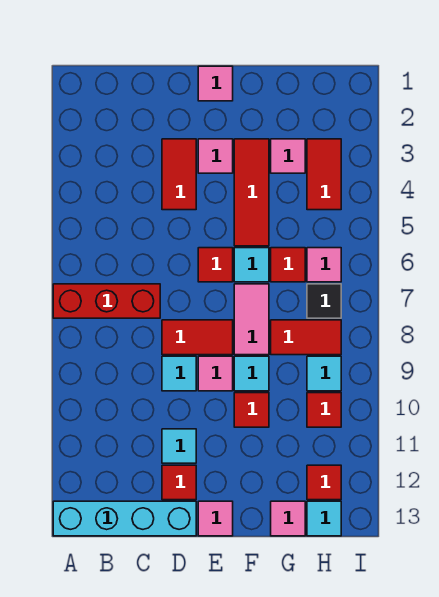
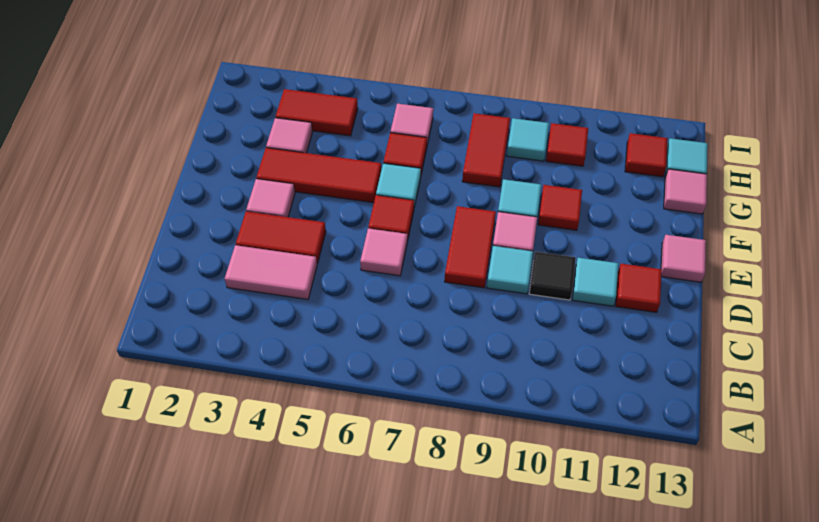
red brick A7:C7 level 1 -> none
cyan brick A13:D13 level 1 -> none
pink tile E1 level 1 -> pink tile D6 level 1
pink tile F7:F8 level 1 -> pink tile C3:C4 level 1
black tile H7 level 1 -> black tile D10 level 1

